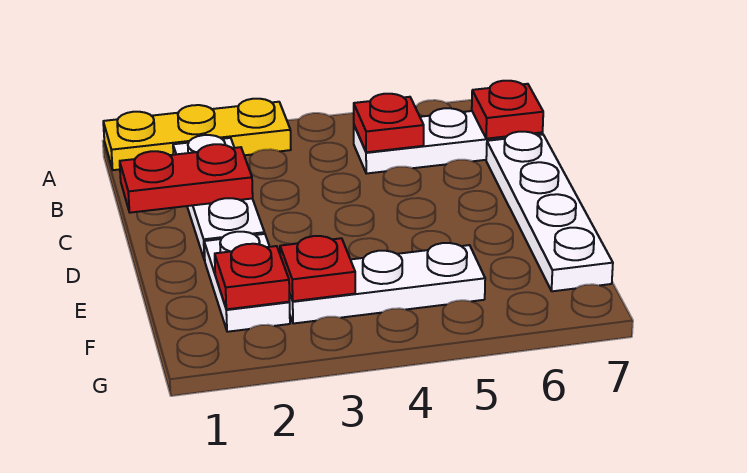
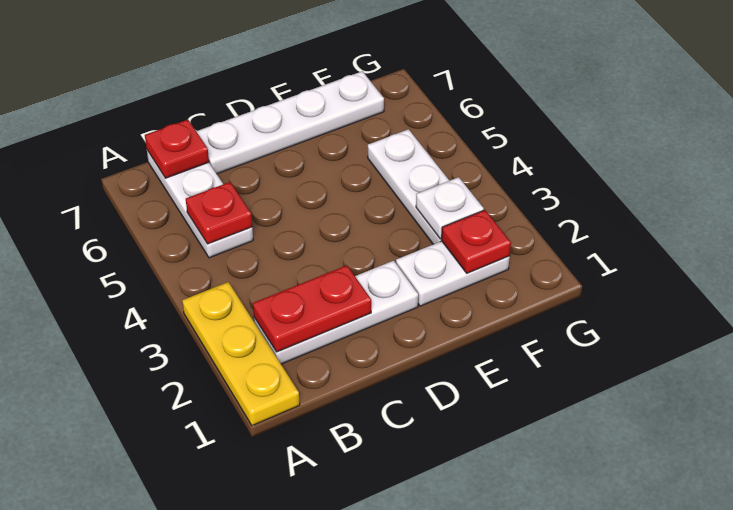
red plate C1:C2 level 2 -> red plate B2:C2 level 2
red plate F3 level 2 -> white plate F3 level 2

